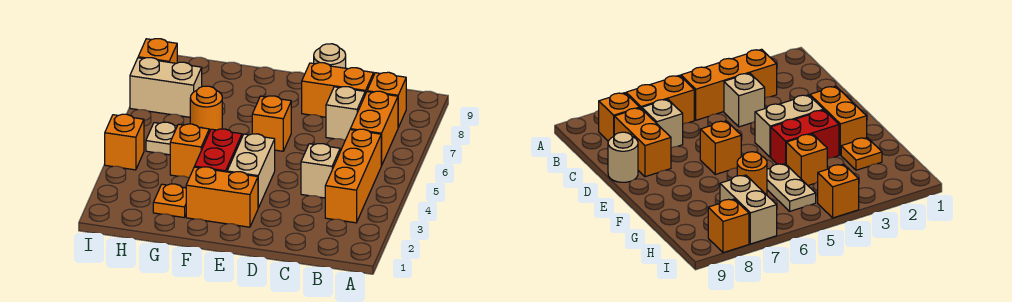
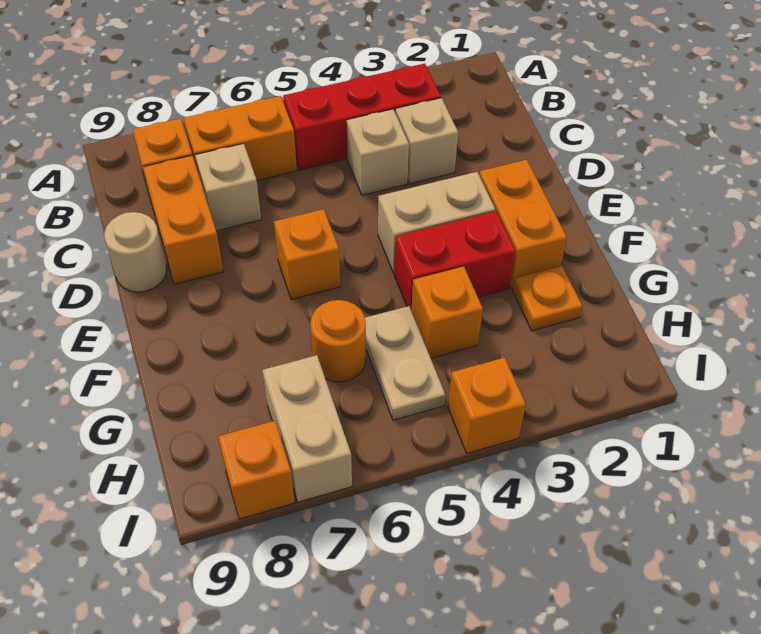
orange brick B3:B5 level 1 -> red brick B3:B5 level 1
none -> tan brick C3 level 1

